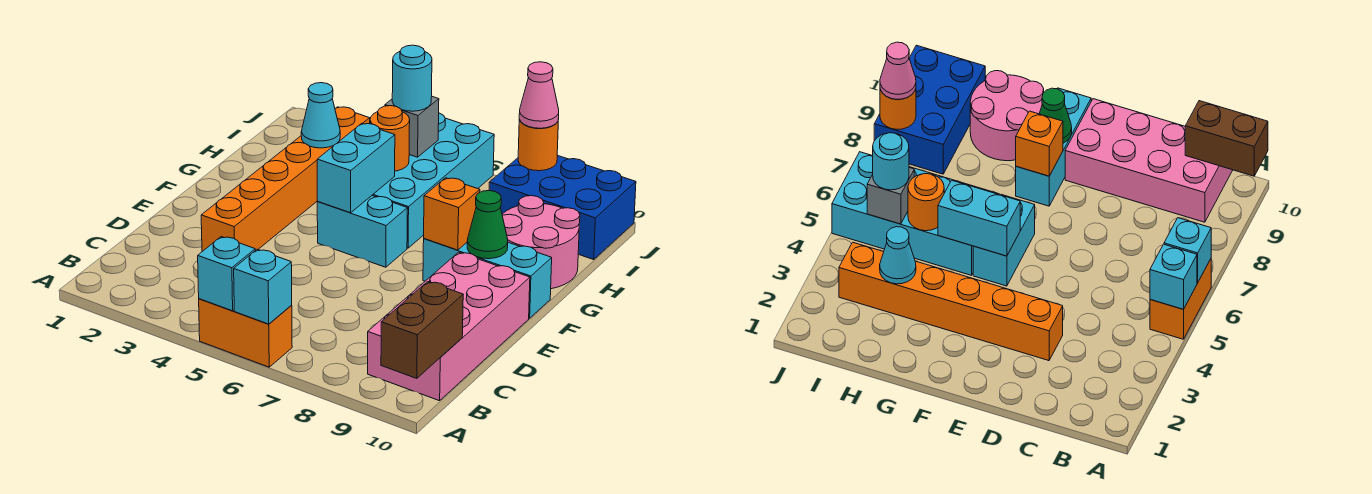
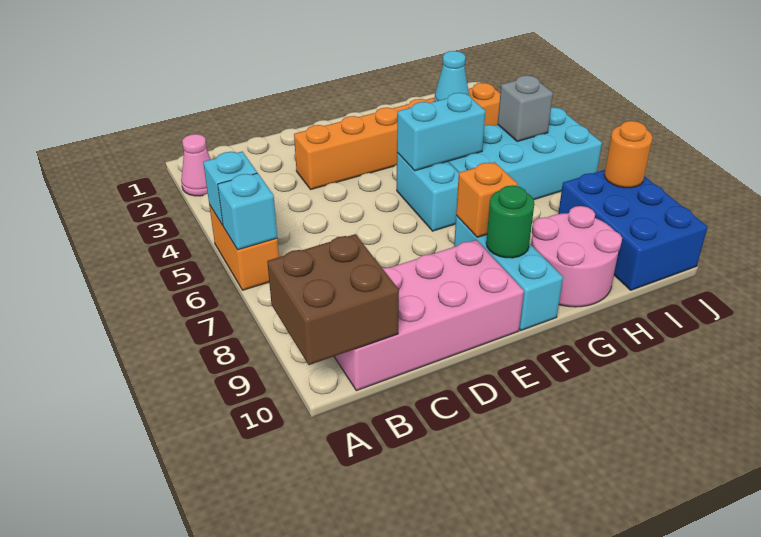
brown brick A10:B10 level 2 -> brown brick A9:B10 level 2
green cone F9 level 2 -> green round brick F9 level 2
orange round brick H5 level 2 -> none
cyan round brick I5 level 3 -> none
pink cone J8 level 3 -> pink cone A2 level 1

